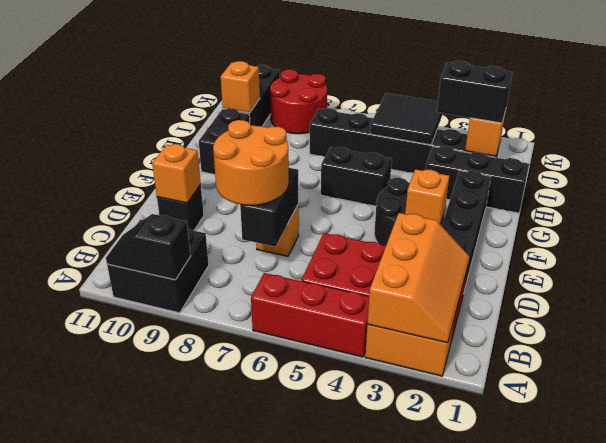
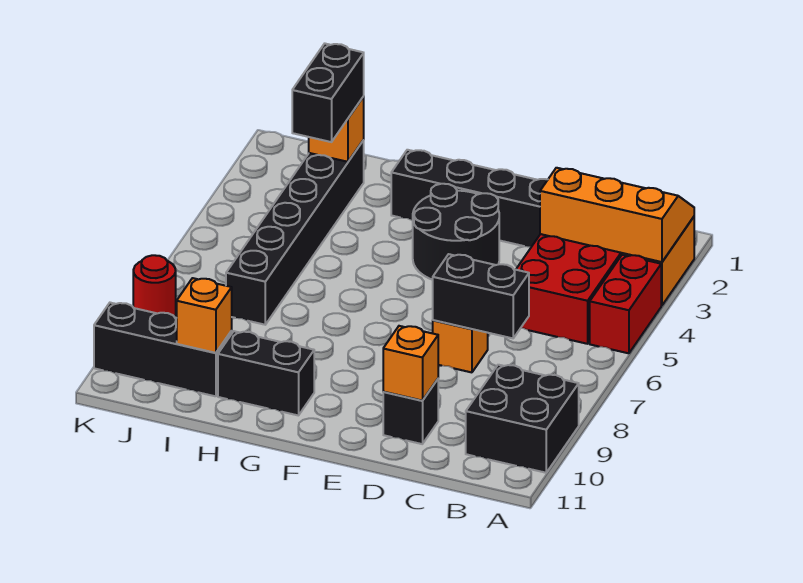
red brick A4:A6 level 1 -> red brick A4:A5 level 1
black slope A9:A10 level 2 top 9 -> none
orange round brick C7:D8 level 3 -> none
orange brick E3 level 2 -> none
black brick G5:G6 level 1 -> none
black brick H1:H3 level 1 -> none
black tile I4:J5 level 2 -> none
red round brick J8:K9 level 1 -> red round brick K8 level 1

